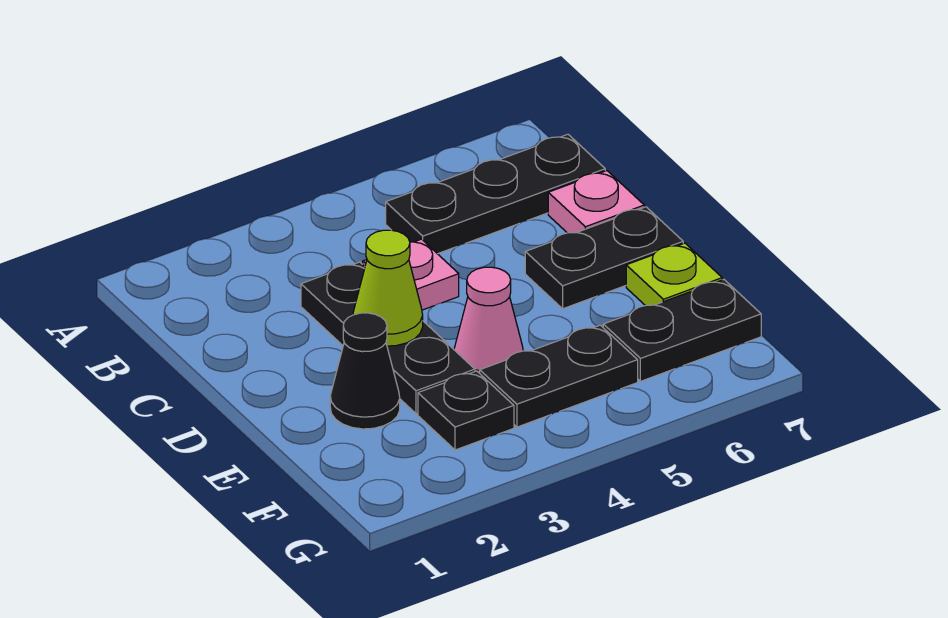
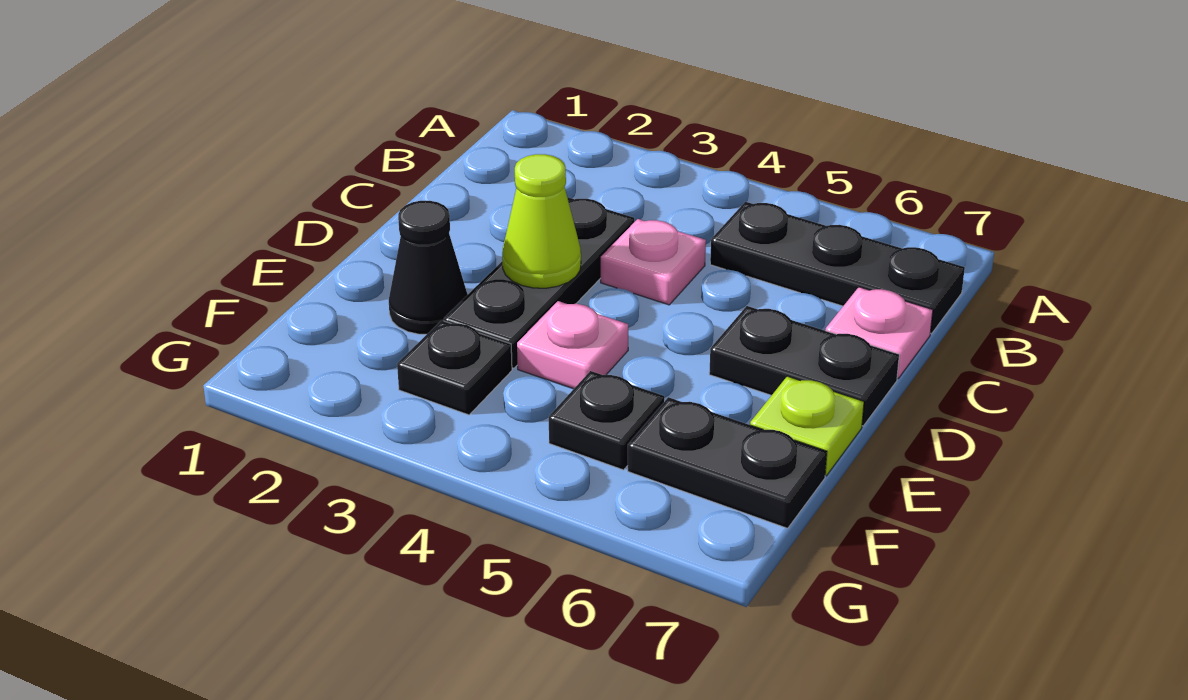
pink cone E4 level 1 -> pink plate E4 level 1
black plate F4:F5 level 1 -> black plate F5 level 1

